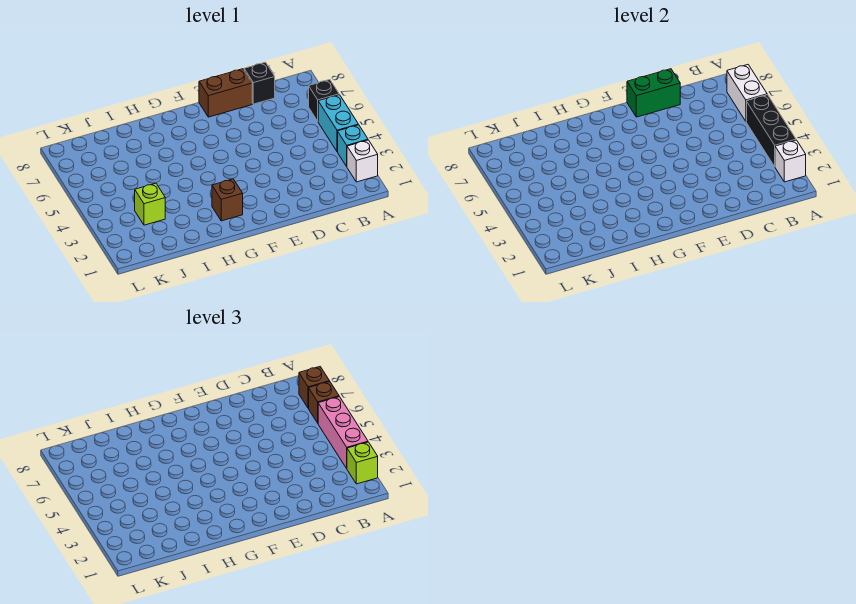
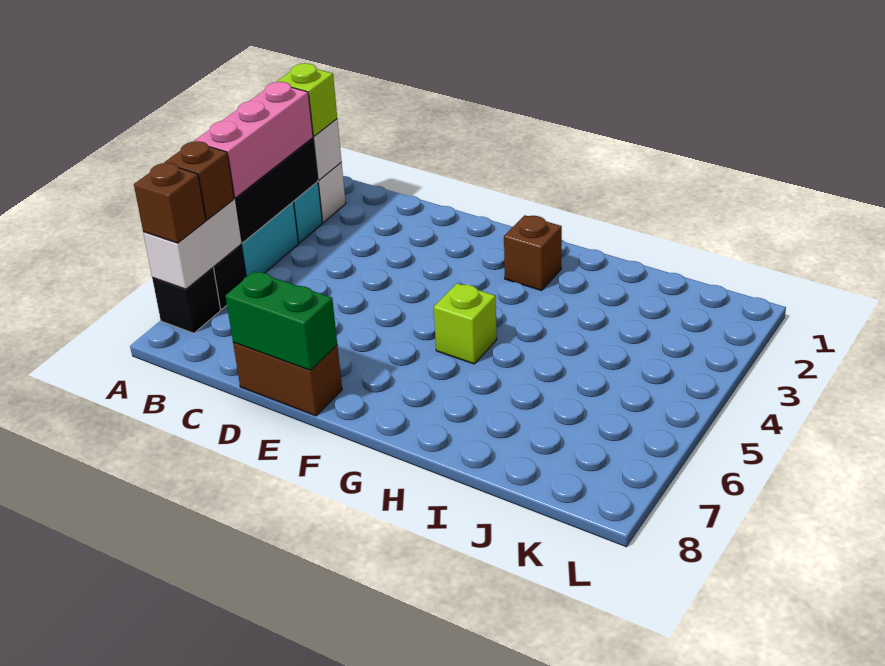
black brick C8 level 1 -> black brick A7 level 1
lime brick J3 level 1 -> lime brick G5 level 1

